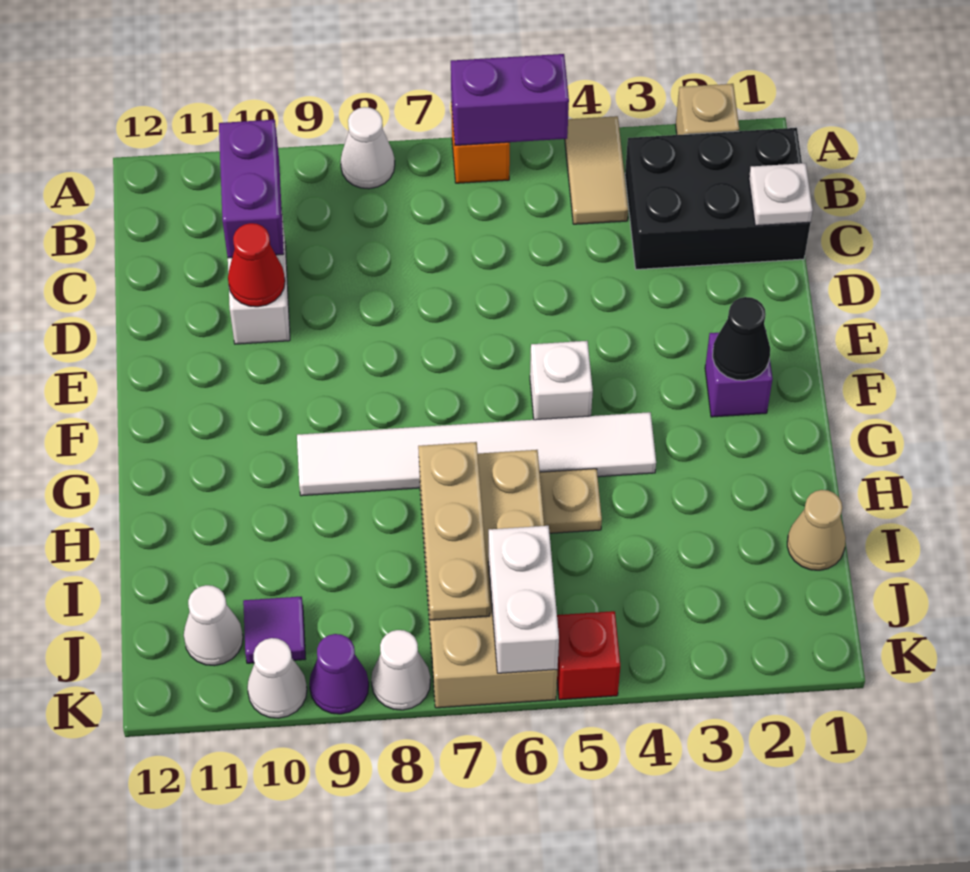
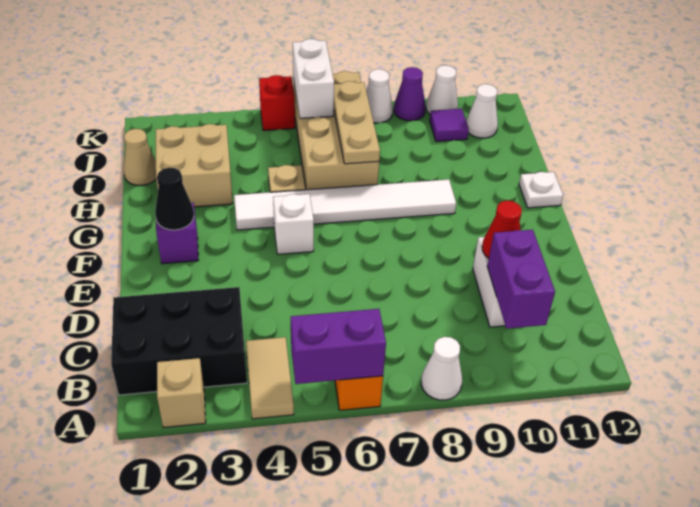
white plate C1 level 2 -> white plate G12 level 1
none -> tan brick H2:I3 level 1

